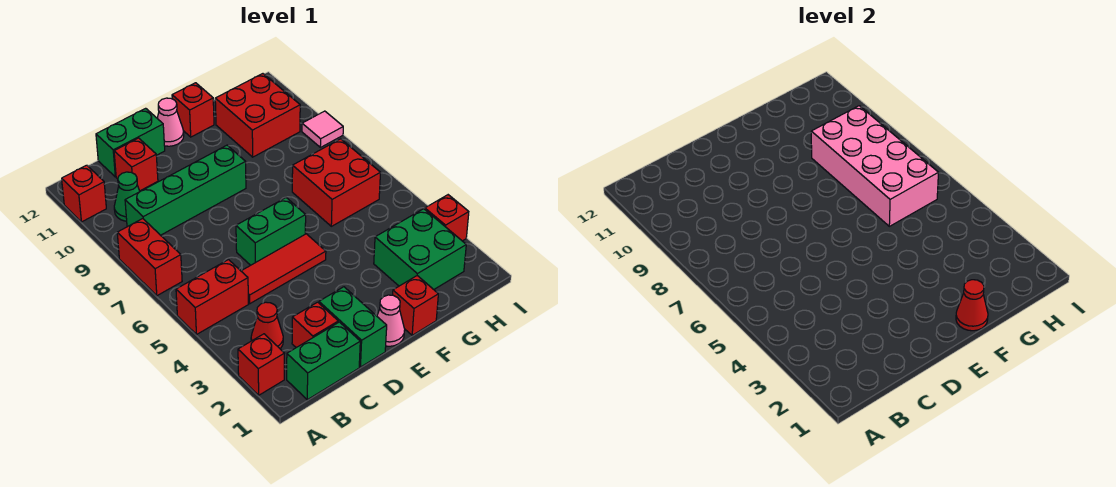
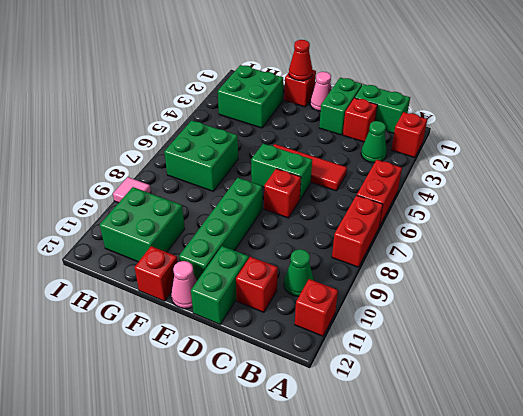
red brick A5:B5 level 1 -> red brick A5:A6 level 1
red cone B3 level 1 -> green cone B3 level 1
green brick B9:E9 level 1 -> green brick E8:E11 level 1
green brick C12:D12 level 1 -> green brick D11:D12 level 1
red brick G6:H7 level 1 -> green brick G6:H7 level 1
pink brick G6:H9 level 2 -> none
red brick G10:H11 level 1 -> green brick G10:H11 level 1
red brick I3 level 1 -> red brick D7 level 1

